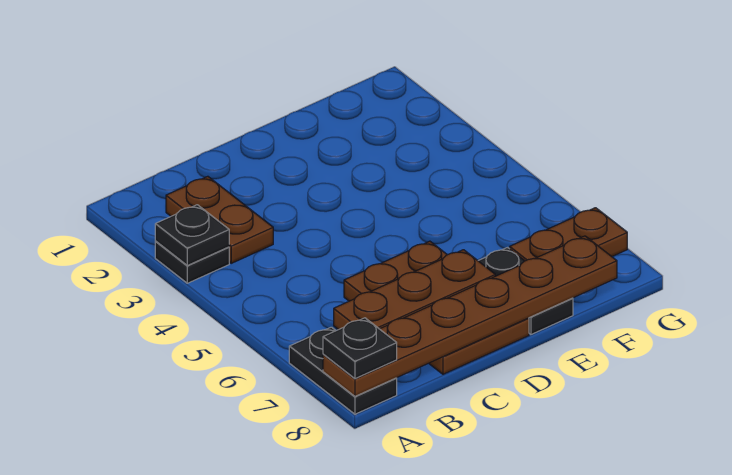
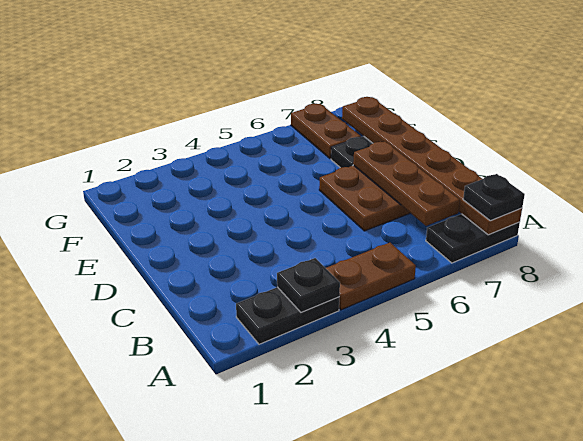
black plate A3 level 1 -> black plate A2:A3 level 1
brown plate B2:B3 level 1 -> brown plate A4:A5 level 1

